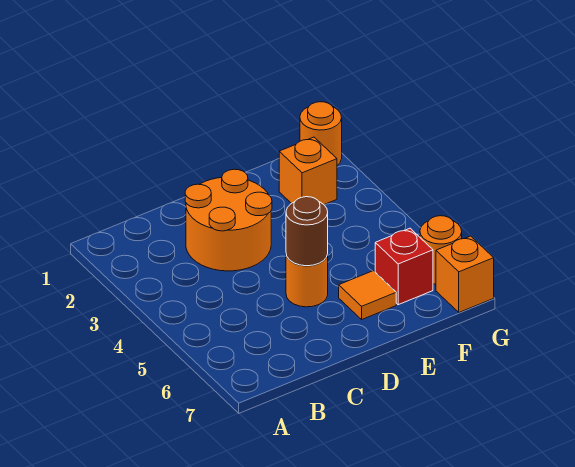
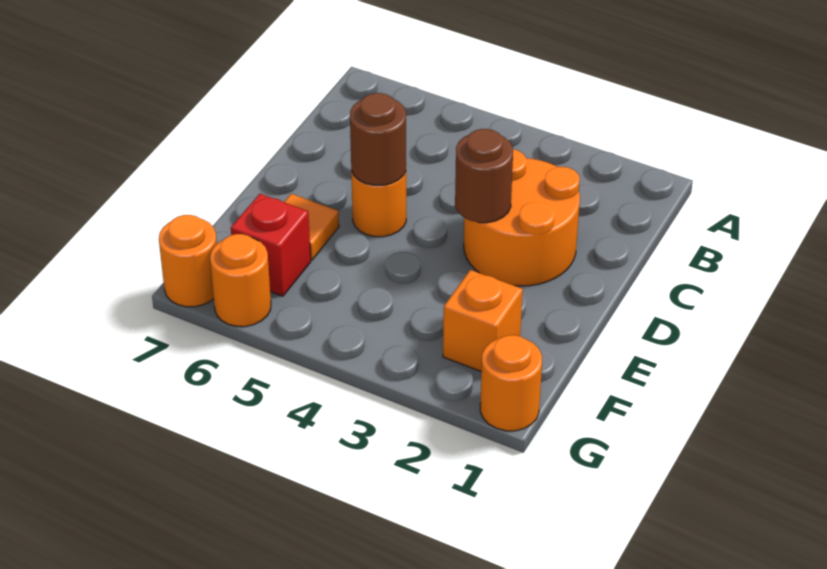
none -> brown round brick D3 level 2
orange brick G7 level 1 -> orange round brick G7 level 1

